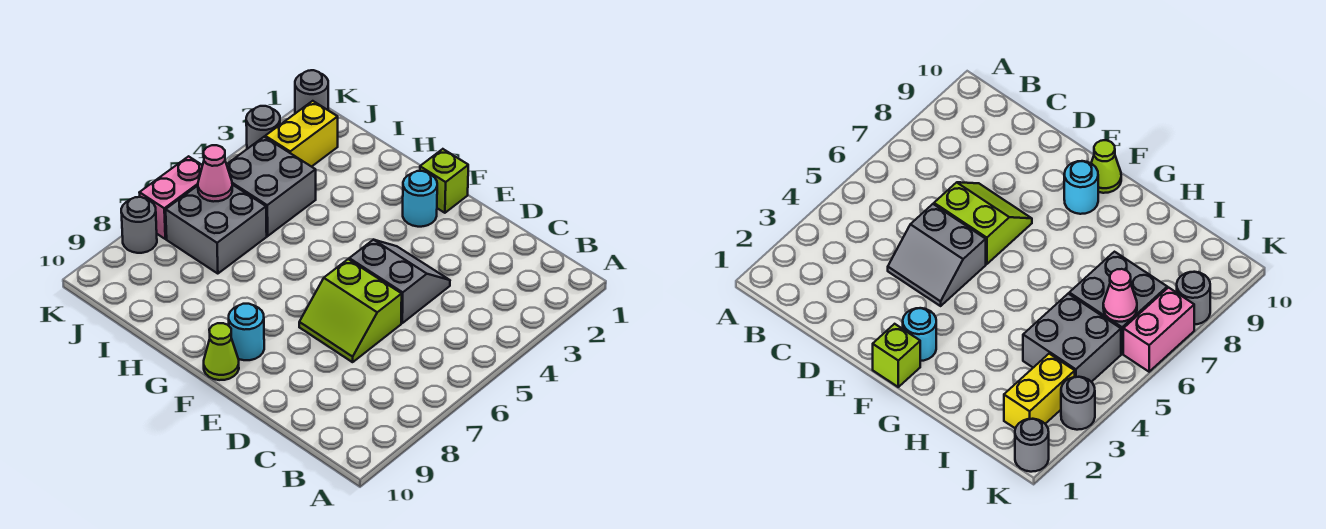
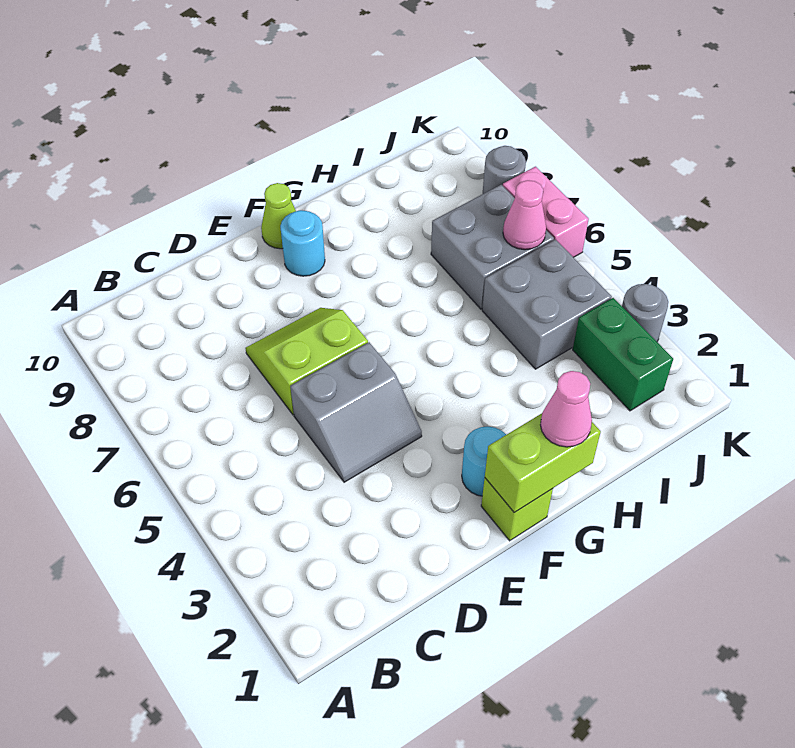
none -> lime brick F1:G1 level 2
none -> pink cone G1 level 3
yellow brick J2:J3 level 1 -> green brick J2:J3 level 1
grey round brick K1 level 1 -> none

